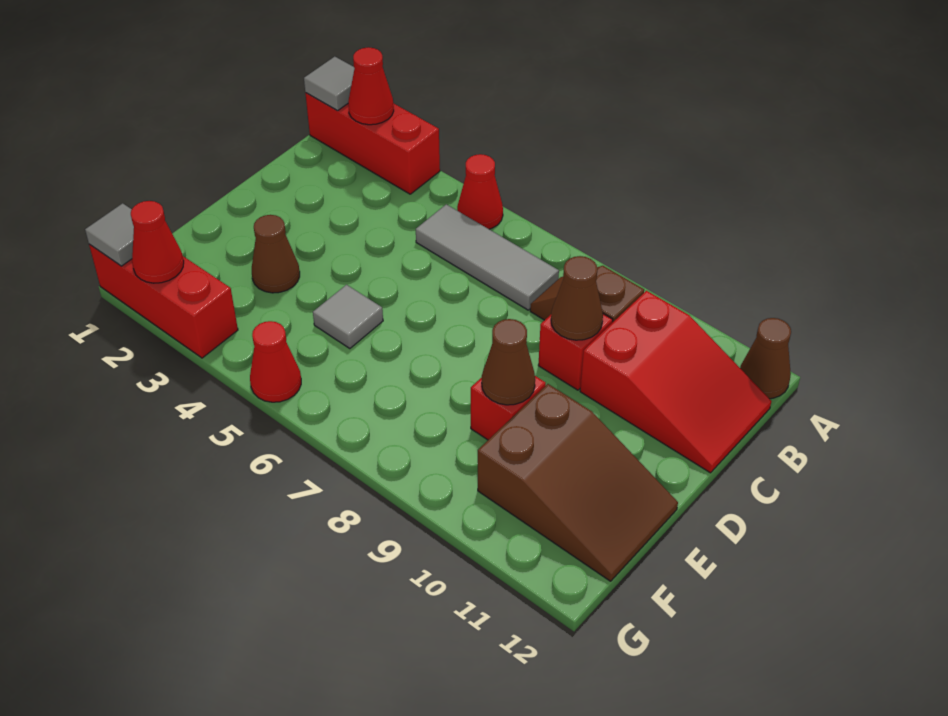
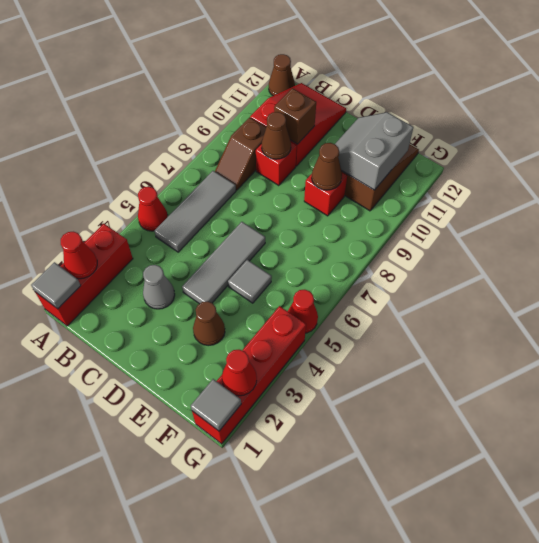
none -> grey cone C3 level 1
none -> brown brick C10 level 2
none -> grey tile D4:D6 level 1
none -> grey slope E10:F11 level 2 top F
red brick G1:G3 level 1 -> red brick G1:G4 level 1

